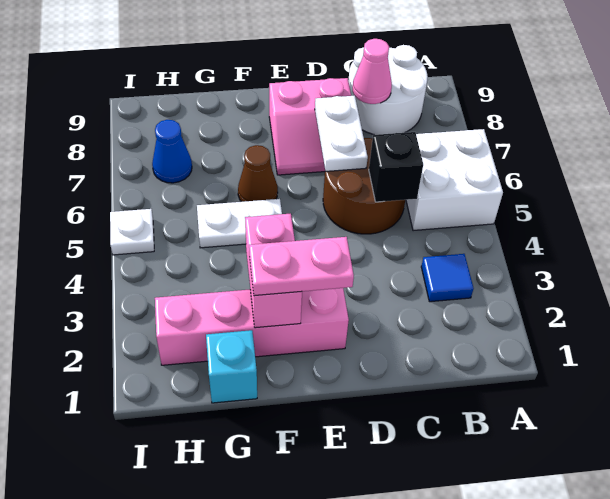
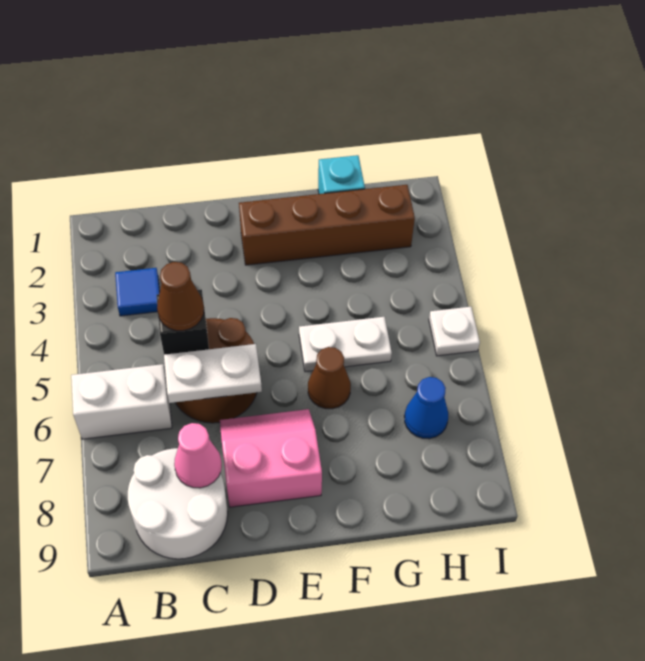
white brick A5:B6 level 1 -> white brick A6:B6 level 1
none -> brown cone C5 level 3
white plate D6:D7 level 2 -> white plate C6:D6 level 2
pink brick E2:H2 level 1 -> brown brick E2:H2 level 1
pink plate E2:F2 level 3 -> none
pink brick F2:F3 level 2 -> none

